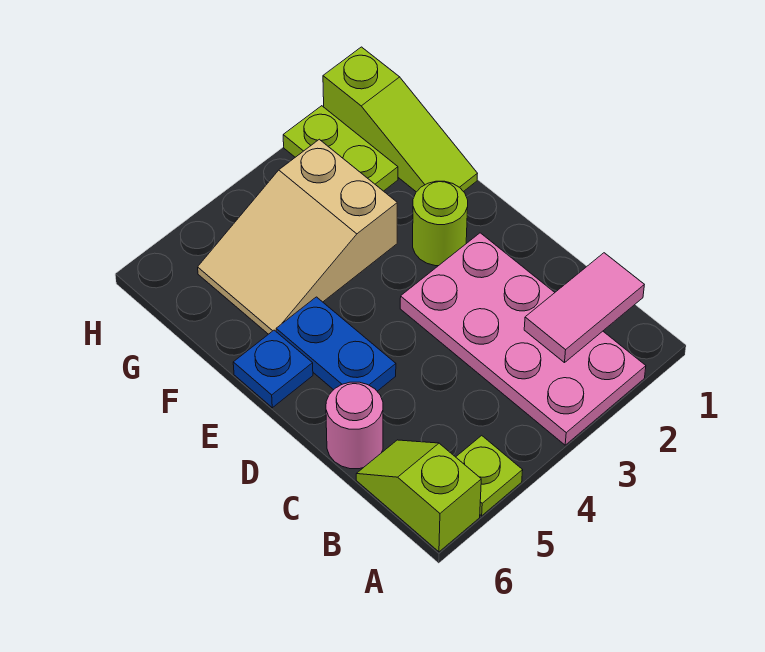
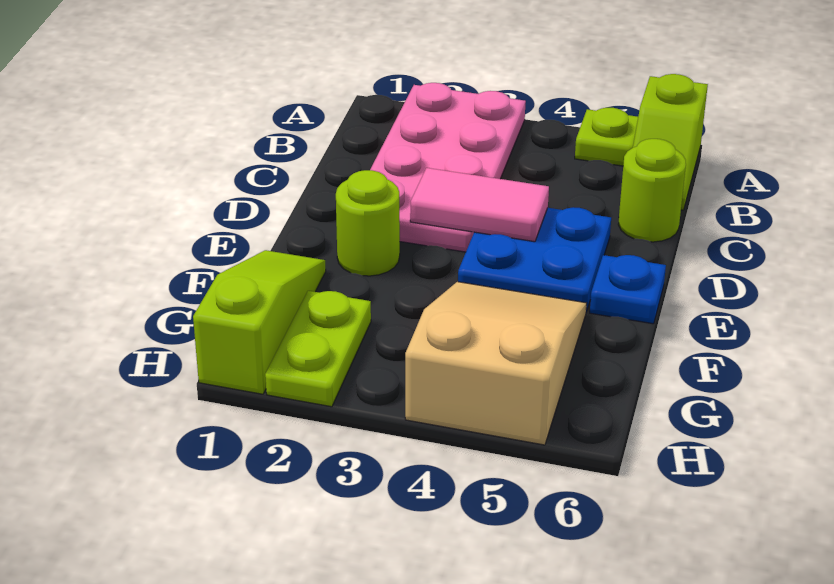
pink tile B1:B2 level 2 -> pink tile D3:D4 level 2
pink round brick C6 level 1 -> lime round brick C6 level 1
blue plate D5:E5 level 1 -> blue plate D4:E5 level 1
tan slope F3:G5 level 1 top 3 -> tan slope F4:H5 level 1 top H

